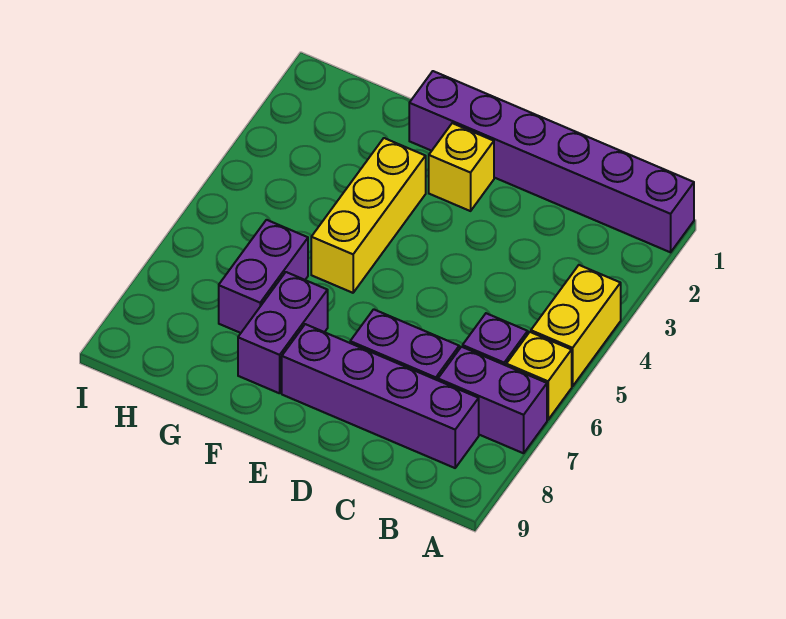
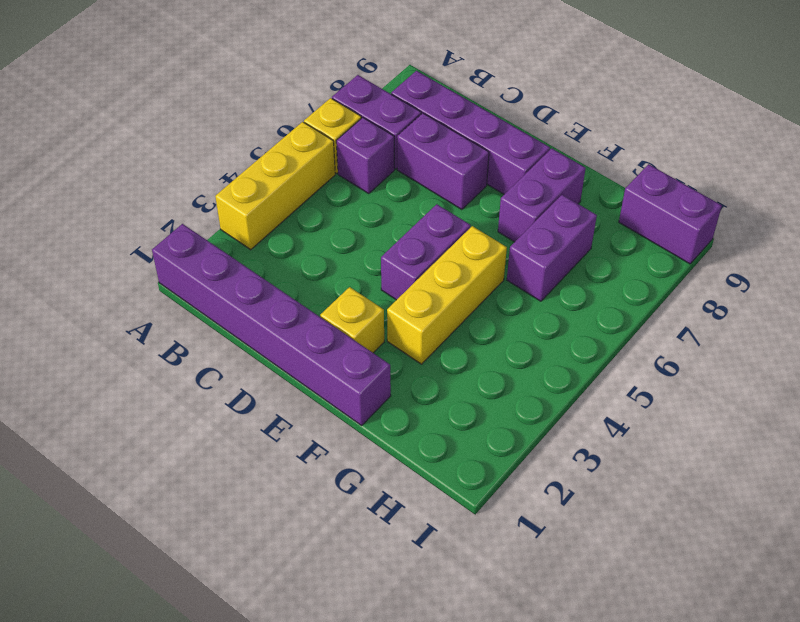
yellow brick A4:A5 level 1 -> yellow brick A3:A5 level 1
none -> purple brick E4:E5 level 1
none -> purple brick H9:I9 level 1

